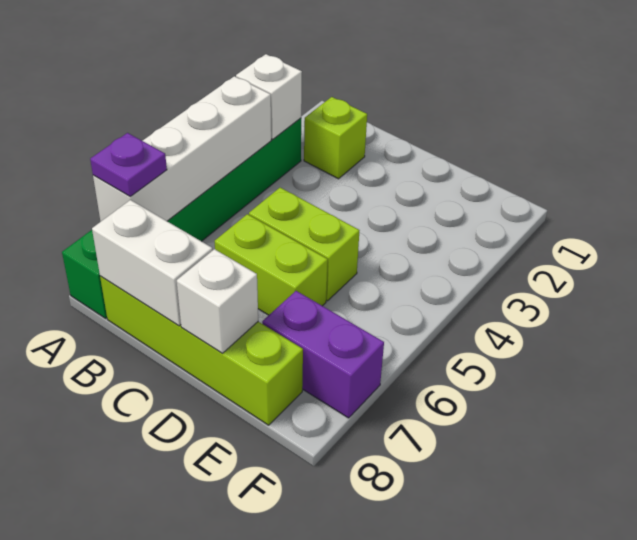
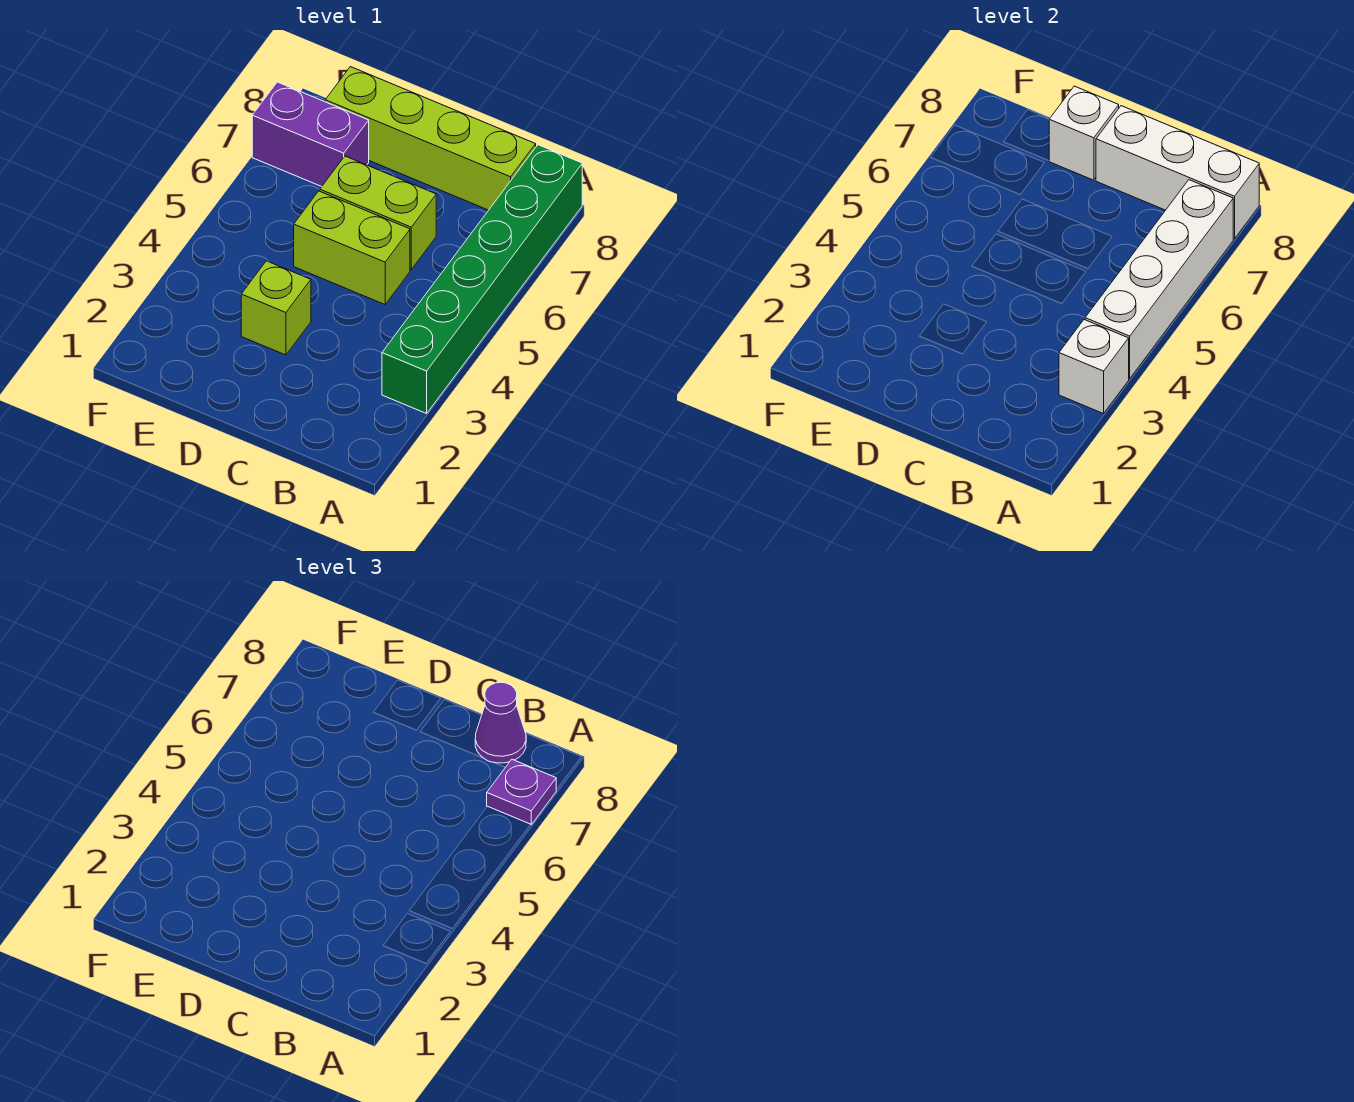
lime brick B2 level 1 -> lime brick D3 level 1
white brick B8:C8 level 2 -> white brick A8:C8 level 2
none -> purple cone B8 level 3

